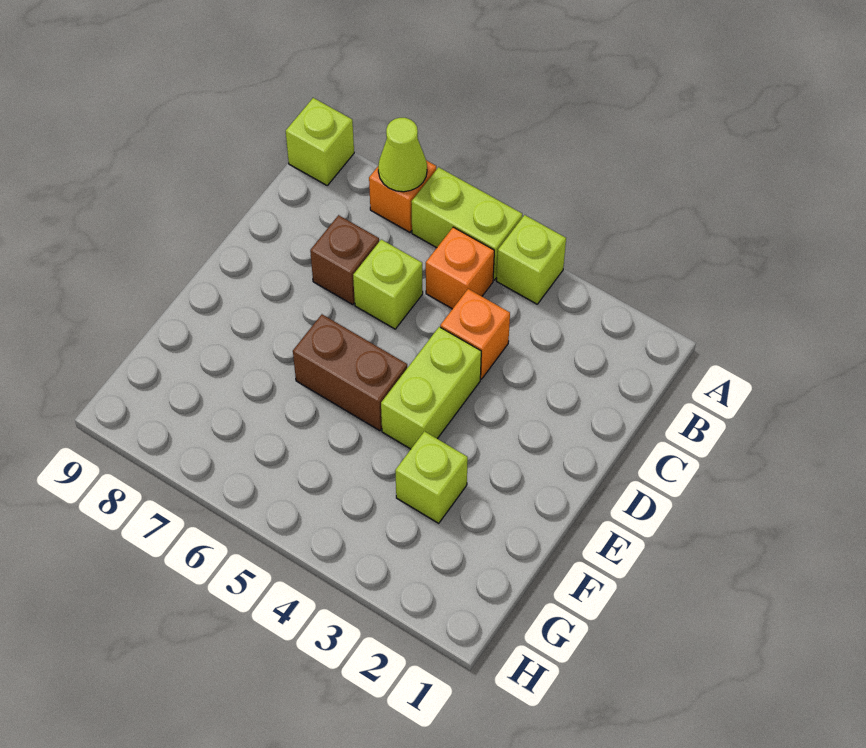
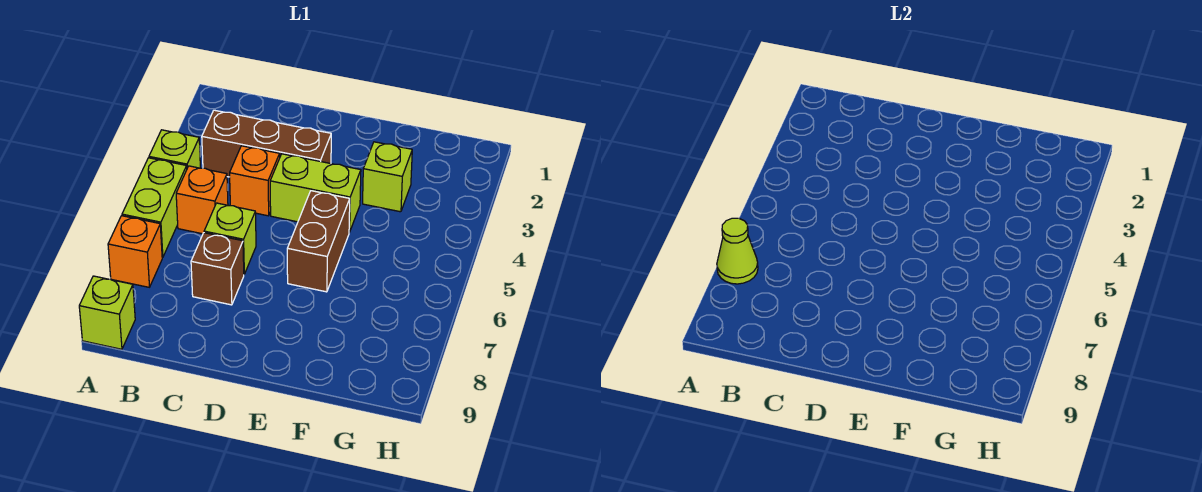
none -> brown brick B3:D3 level 1

